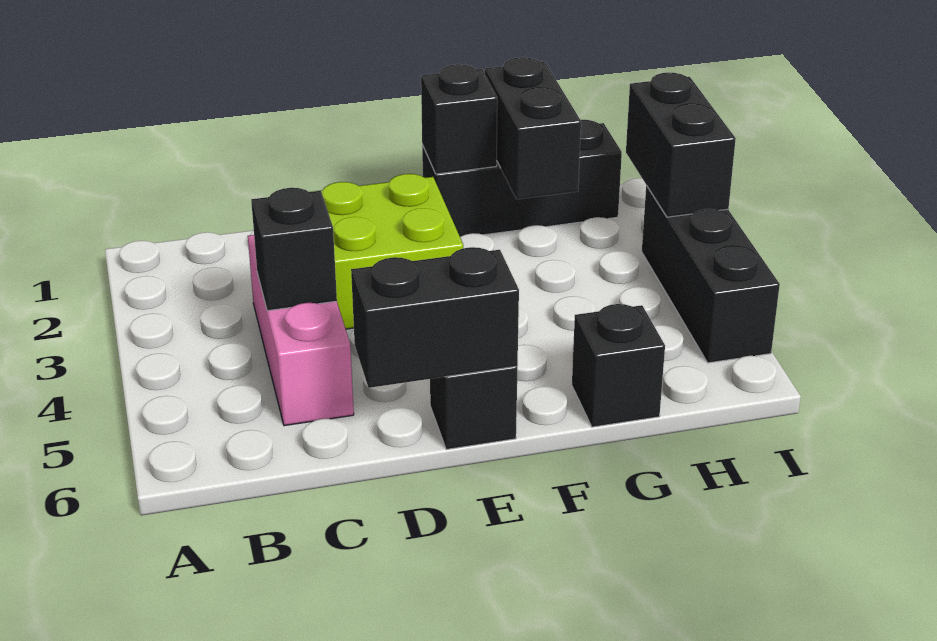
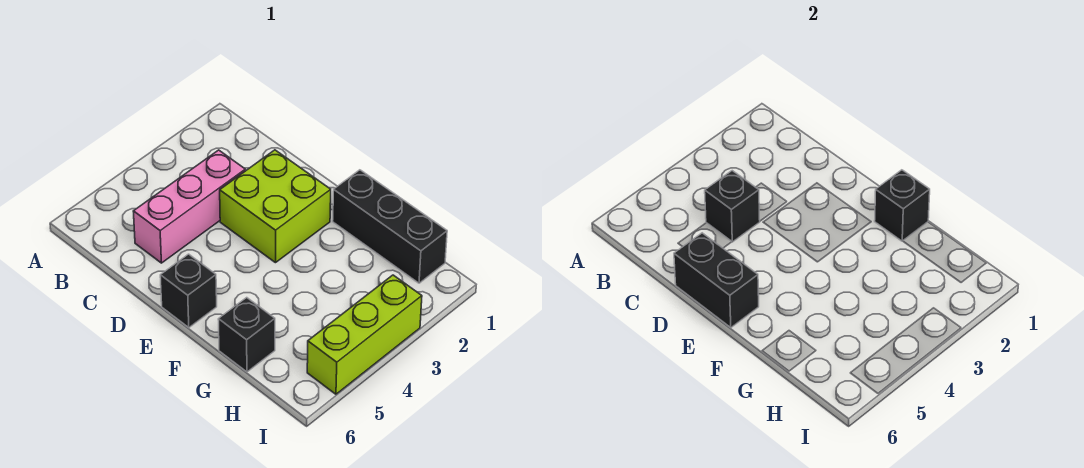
black brick G1:G2 level 2 -> none
black brick I2:I3 level 2 -> none
black brick I3:I5 level 1 -> lime brick I3:I5 level 1

